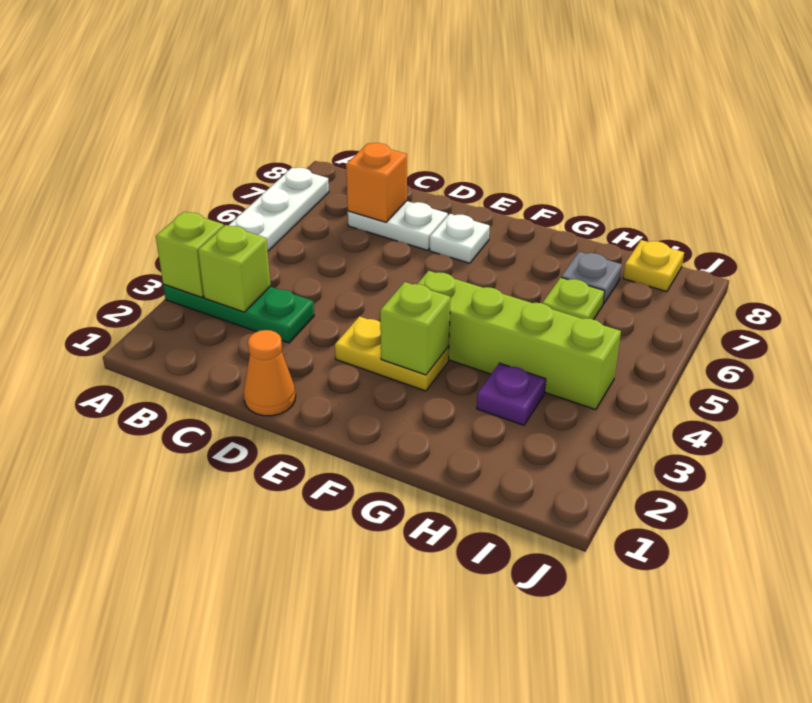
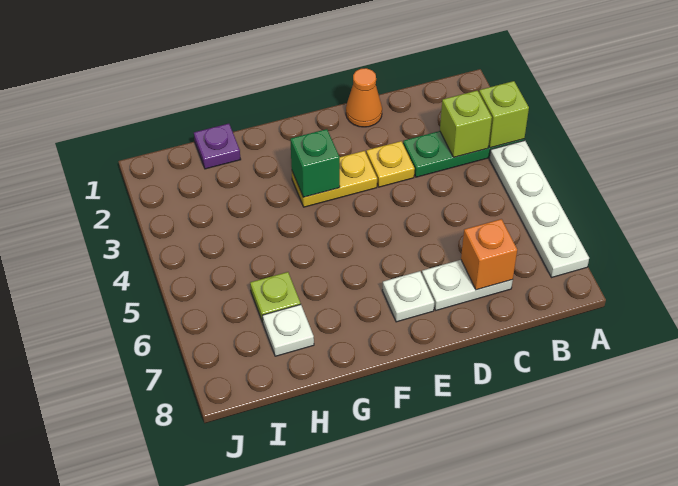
lime brick F3 level 2 -> green brick F3 level 2
lime brick F4:I4 level 1 -> none
purple plate H3 level 1 -> purple plate H1 level 1
grey plate H7 level 1 -> white plate H7 level 1
yellow plate I8 level 1 -> yellow plate D3 level 1

